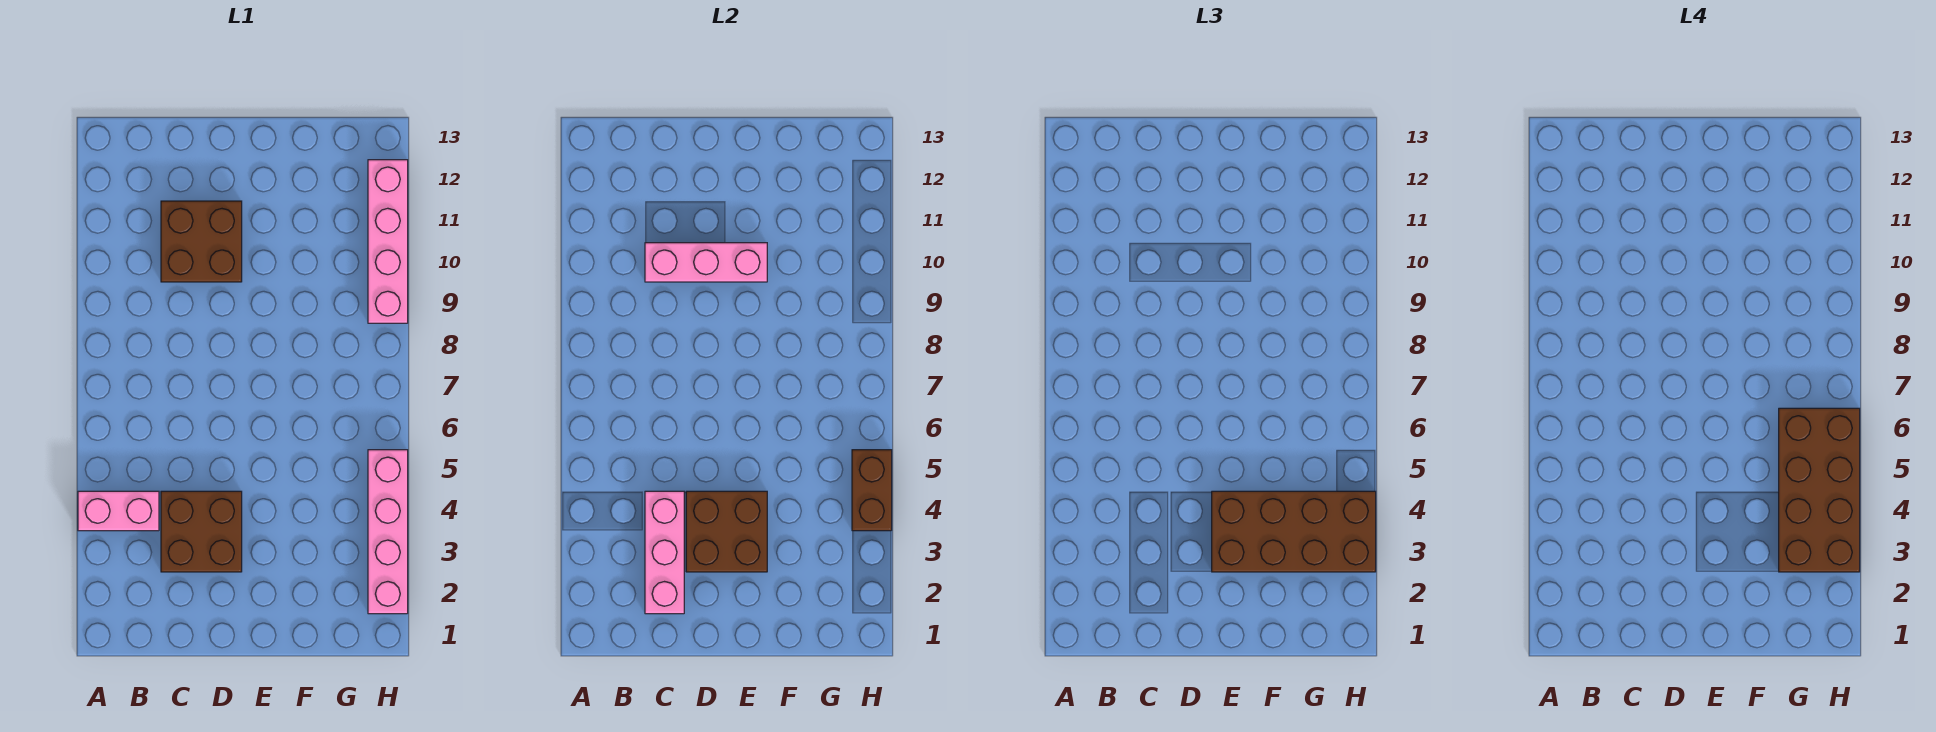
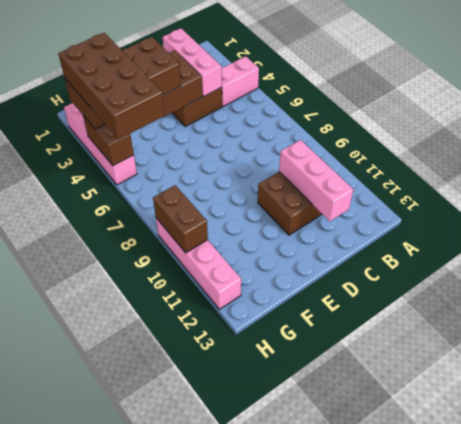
pink brick C10:E10 level 2 -> pink brick C10:C12 level 2
none -> brown brick H9:H10 level 2

